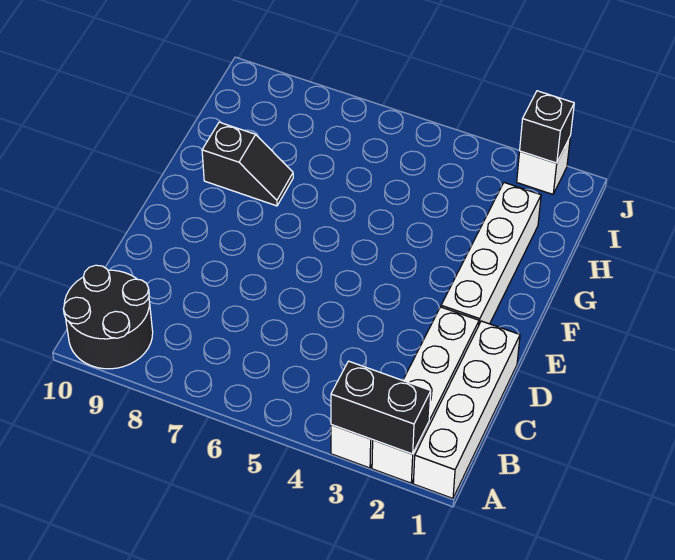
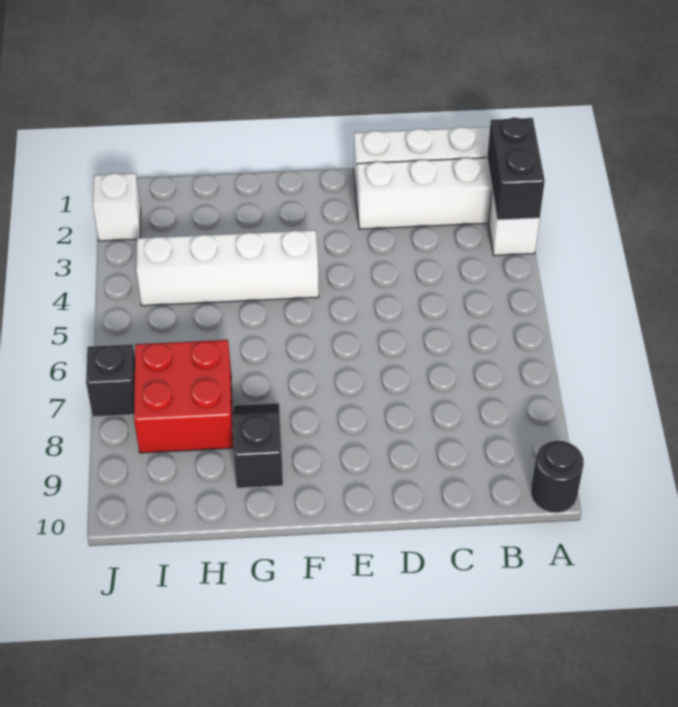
black round brick A9:B10 level 1 -> black round brick A10 level 1
white brick E2:H2 level 1 -> white brick F4:I4 level 1
none -> red brick H7:I8 level 1
black brick J2 level 2 -> black brick J7 level 1

